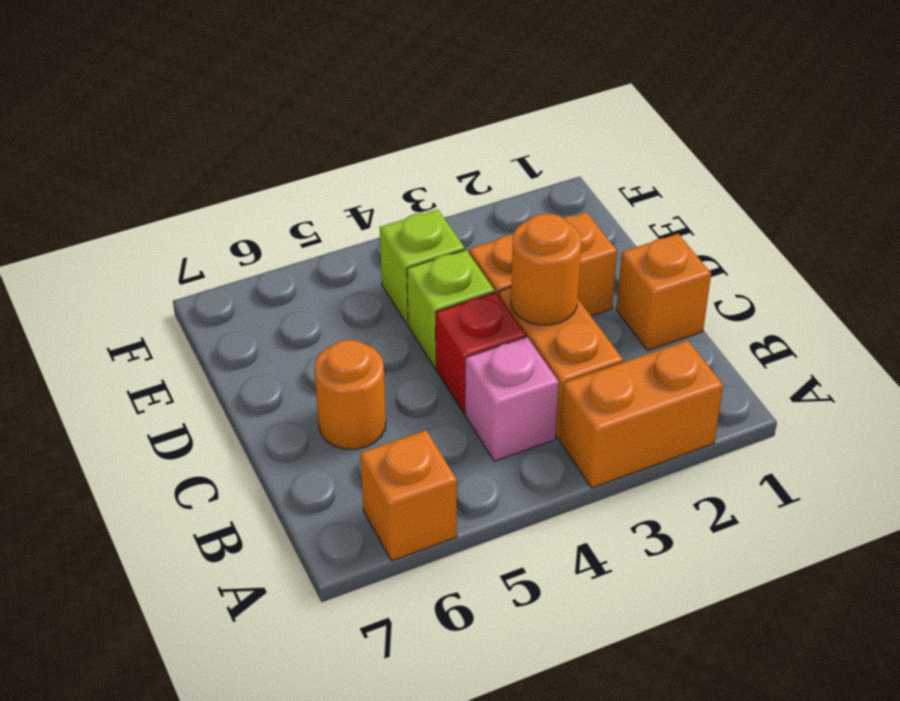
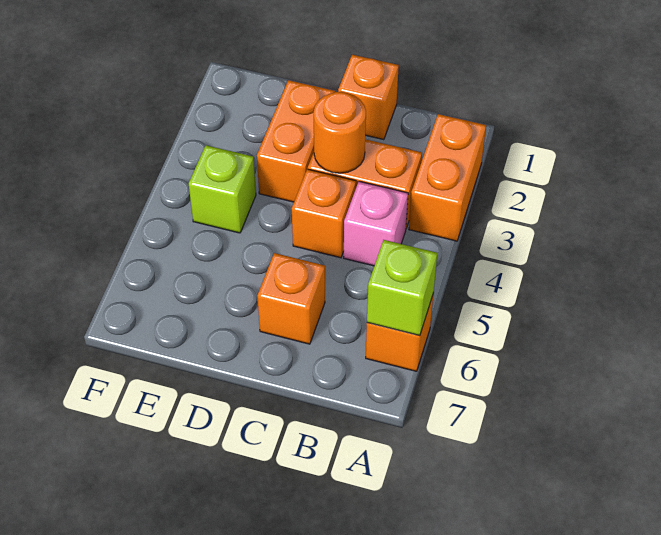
red brick C4 level 1 -> orange brick C4 level 1
orange round brick C6 level 1 -> orange brick C6 level 1
lime brick D4 level 1 -> lime brick A6 level 2

